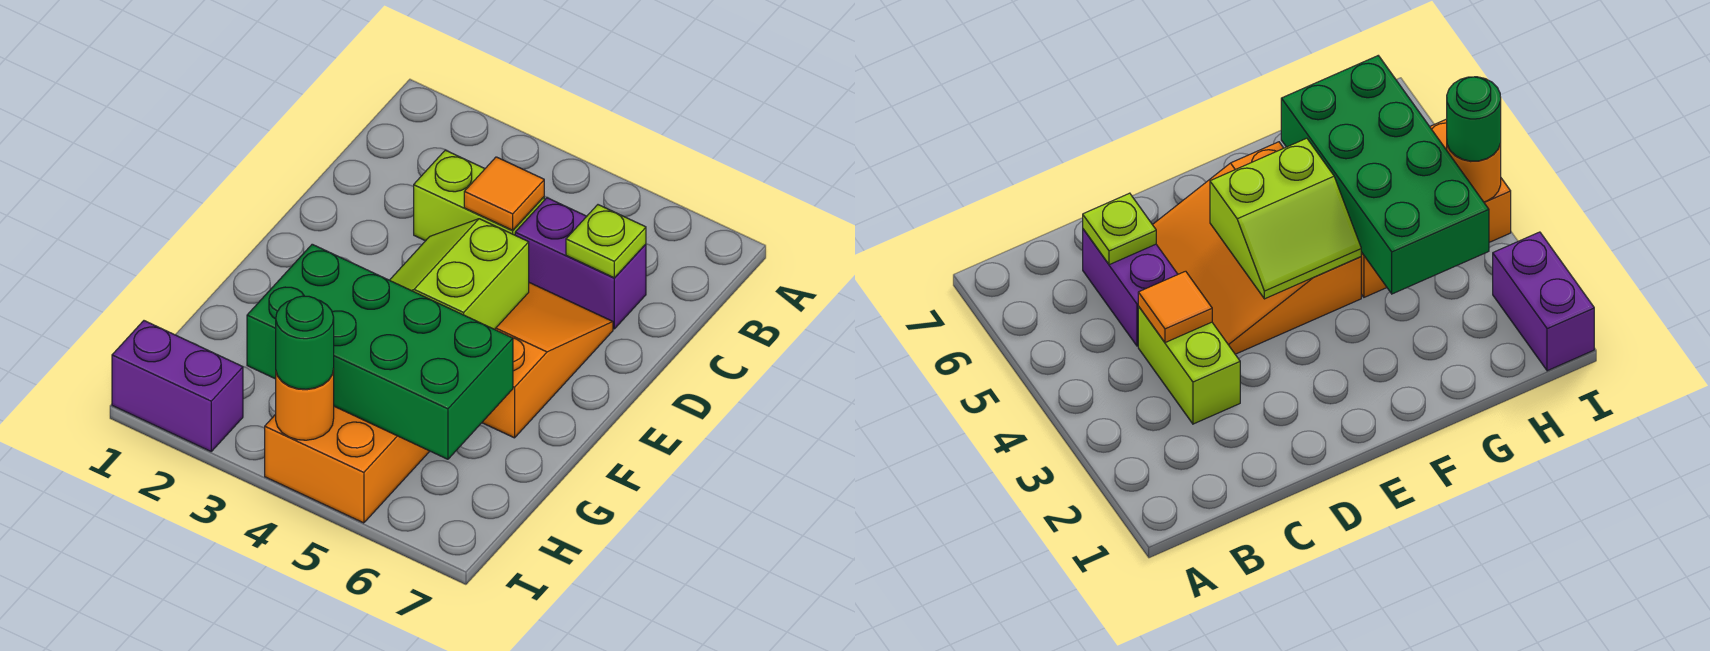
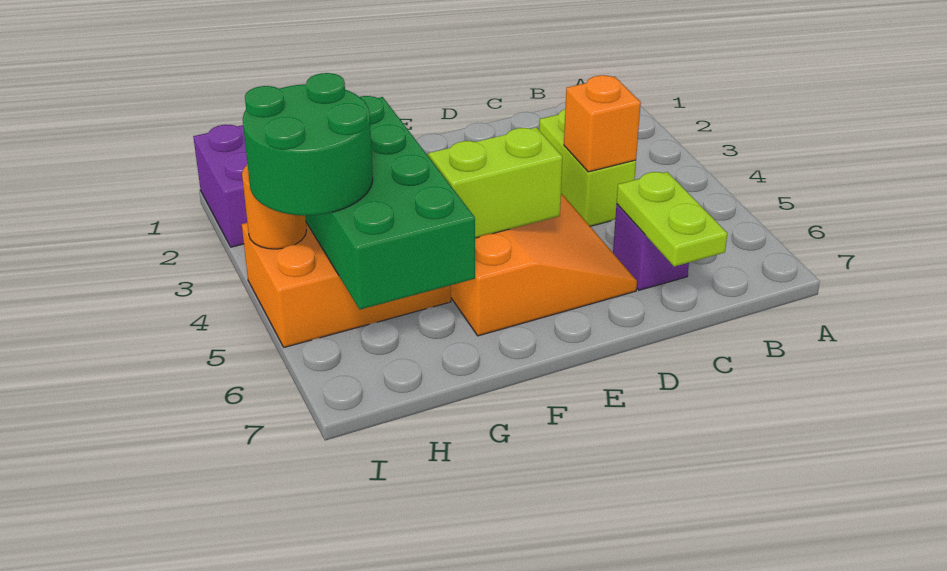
orange tile C4 level 2 -> orange brick C4 level 2
purple brick C5:C6 level 1 -> purple brick C6 level 1
lime plate C6 level 2 -> lime plate C6:C7 level 2
green round brick I4 level 3 -> green round brick H4:I5 level 3

